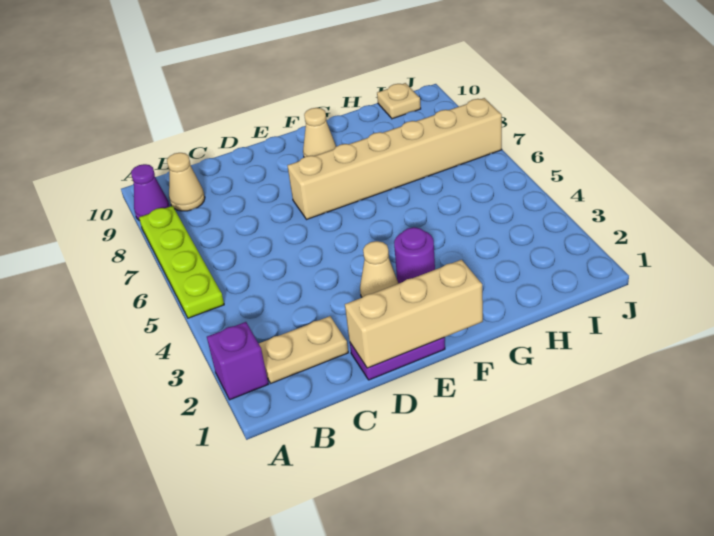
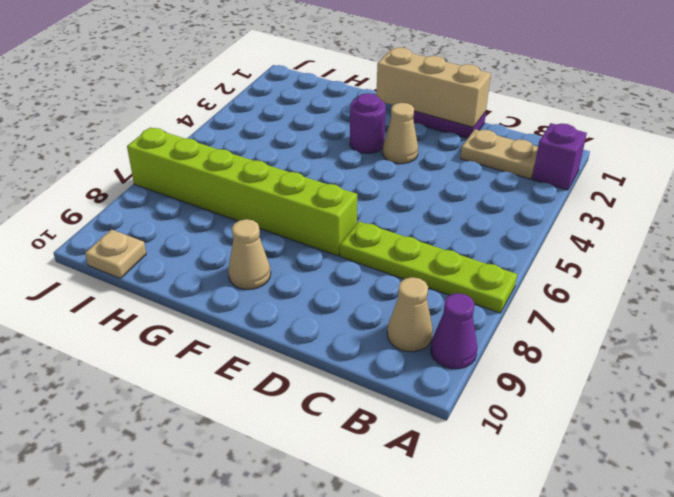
lime plate A5:A8 level 1 -> lime plate A7:D7 level 1
tan brick E7:J7 level 1 -> lime brick E7:J7 level 1

